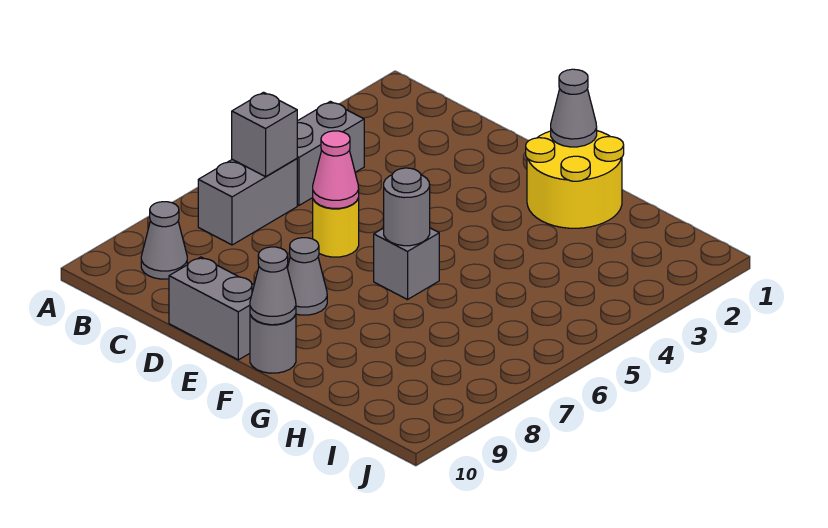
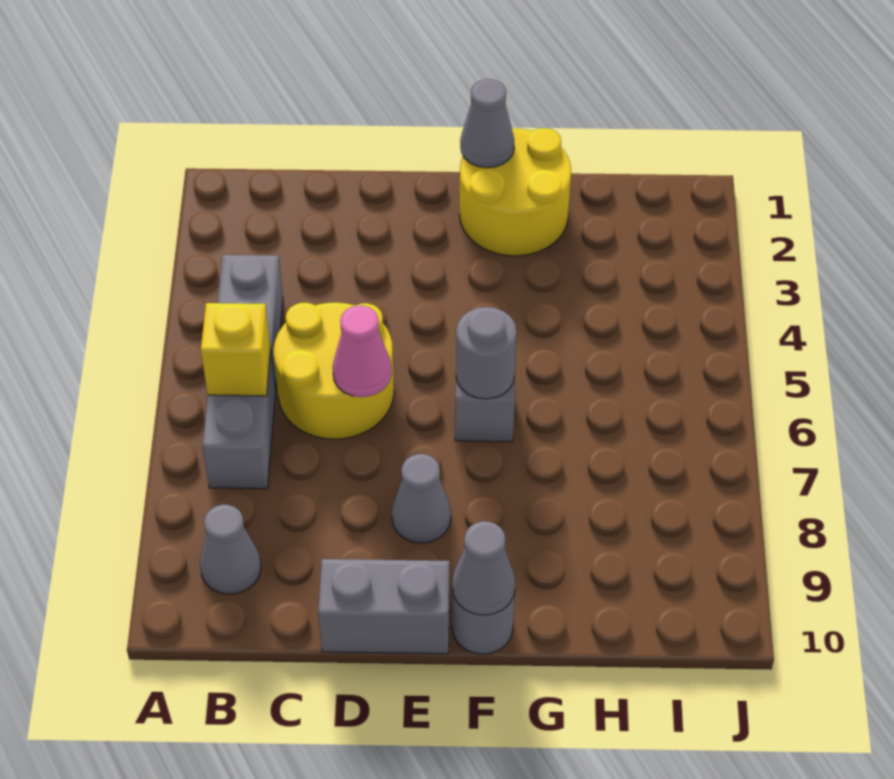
grey brick B6 level 2 -> yellow brick B6 level 2
yellow round brick D6 level 1 -> yellow round brick C5:D6 level 1

